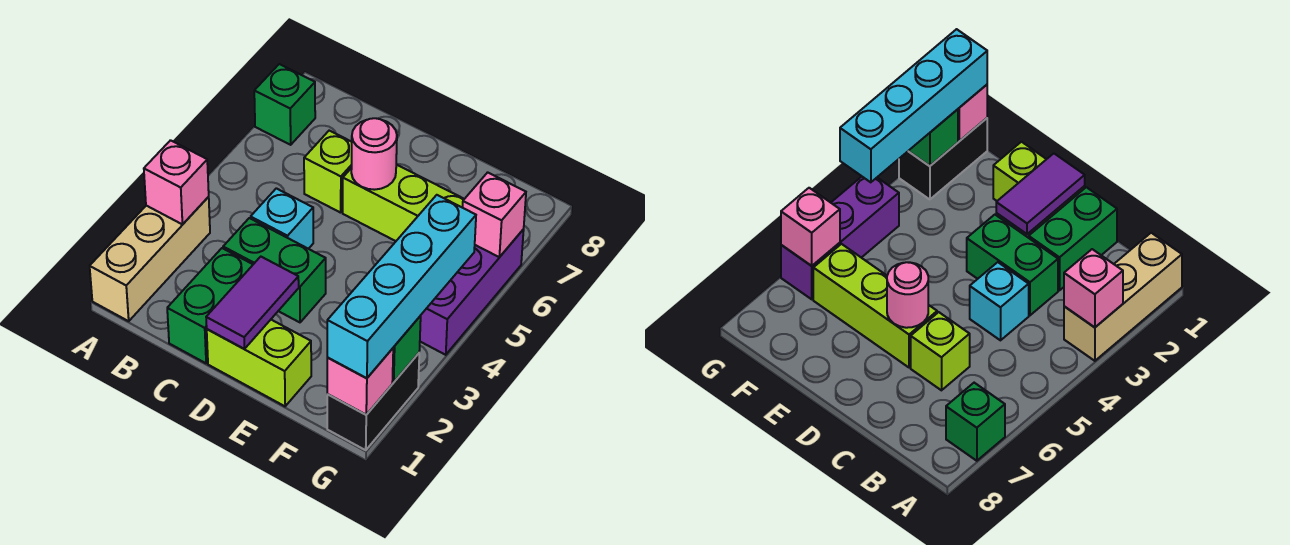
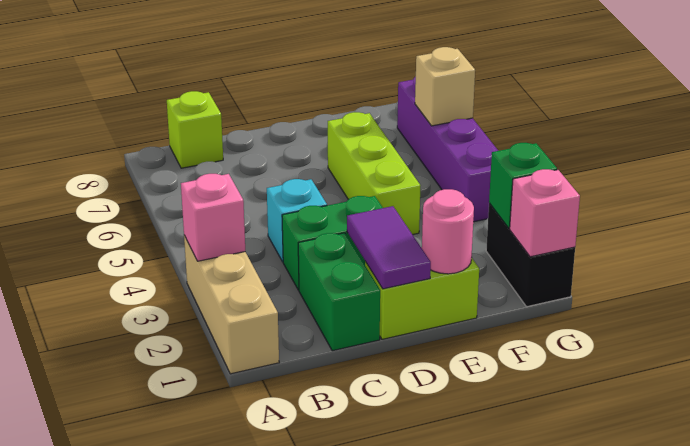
green brick A7 level 1 -> none
lime brick C6 level 1 -> lime brick B8 level 1
lime brick D6:F6 level 1 -> lime brick E4:E6 level 1
pink round brick D6 level 2 -> pink round brick E1 level 2
cyan brick G1:G4 level 3 -> none
purple brick G4:G6 level 1 -> purple brick G4:G7 level 1
pink brick G6 level 2 -> tan brick G6 level 2

